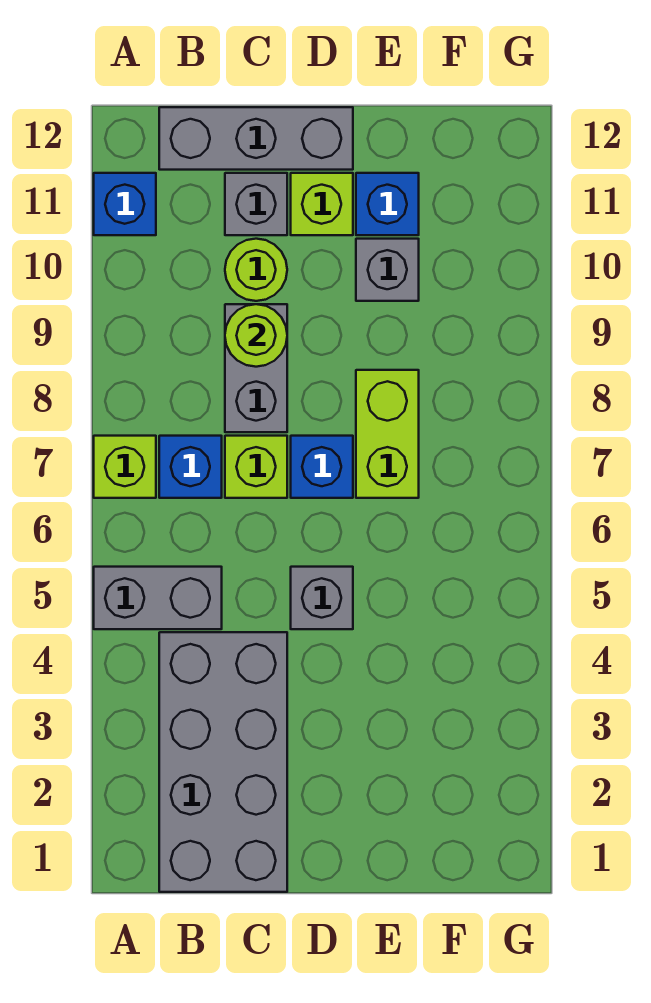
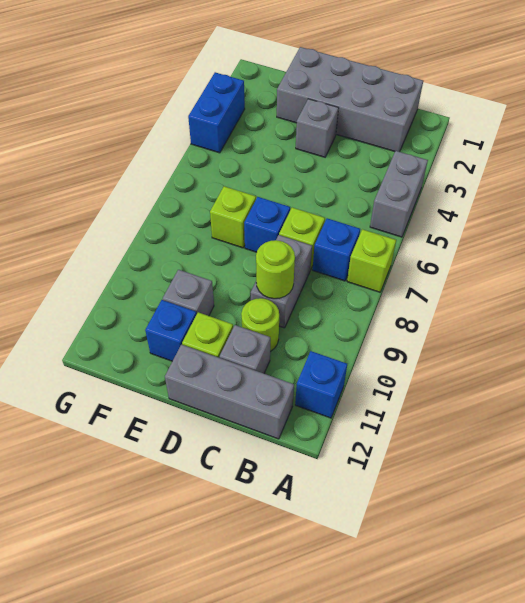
grey brick A5:B5 level 1 -> grey brick A4:A5 level 1
grey brick B1:C4 level 1 -> grey brick B1:E2 level 1
grey brick D5 level 1 -> grey brick D3 level 1
lime brick E7:E8 level 1 -> lime brick E7 level 1
none -> blue brick G3:G4 level 1

